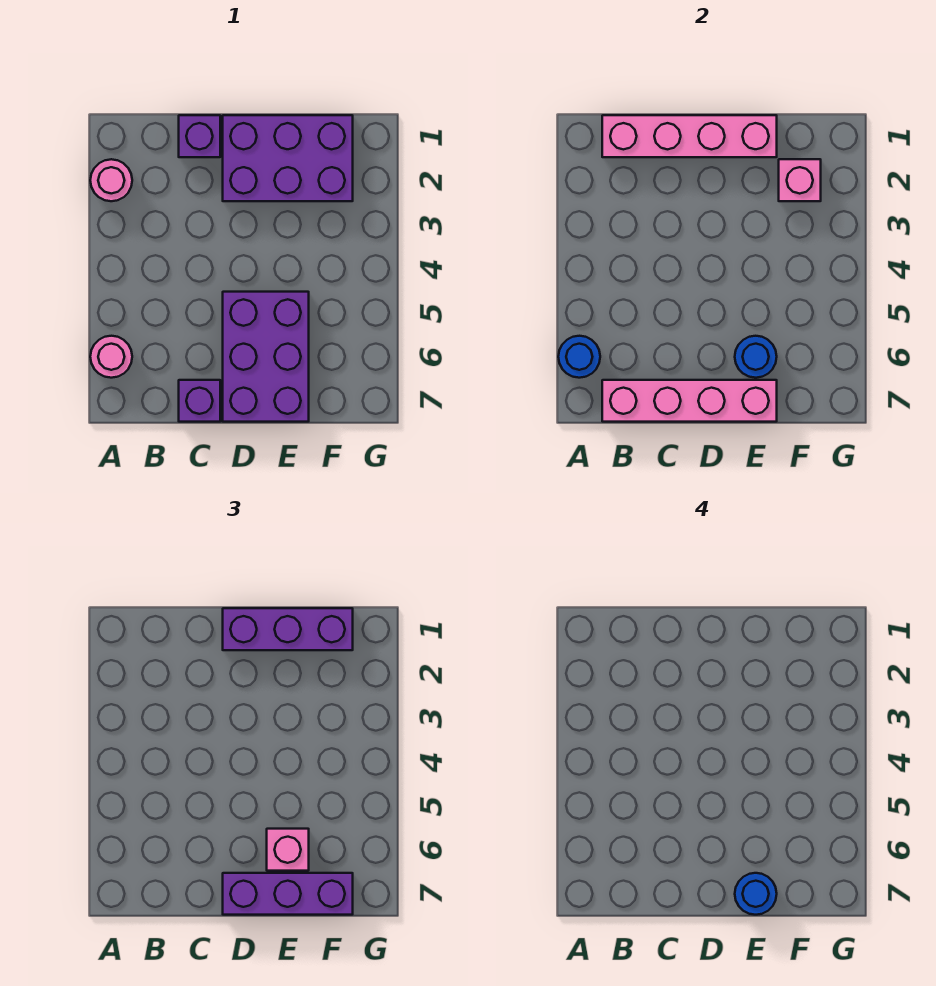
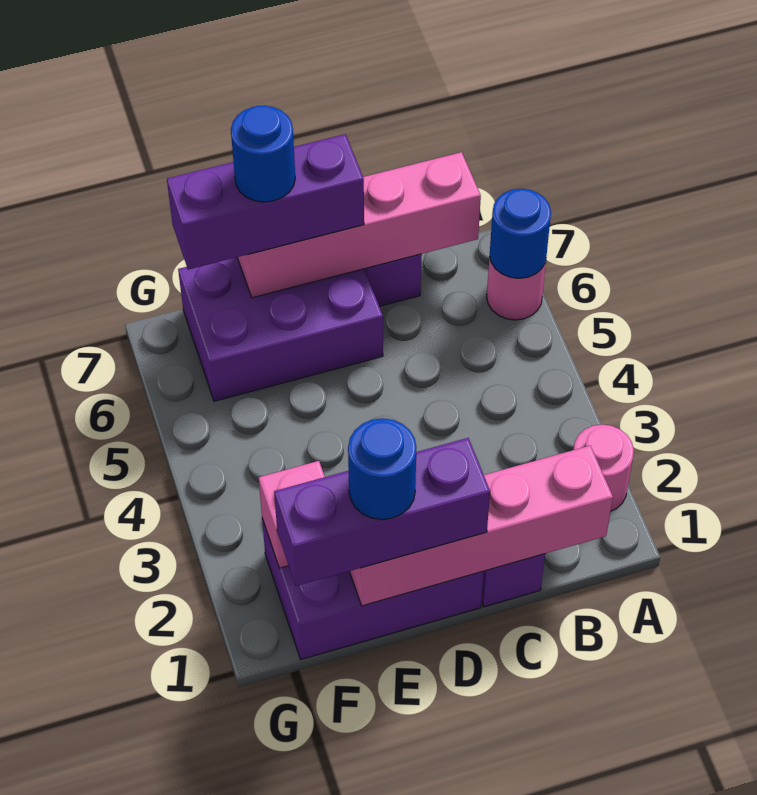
purple brick D5:E7 level 1 -> purple brick D6:F7 level 1
blue round brick E6 level 2 -> blue round brick E1 level 4
pink brick E6 level 3 -> none

